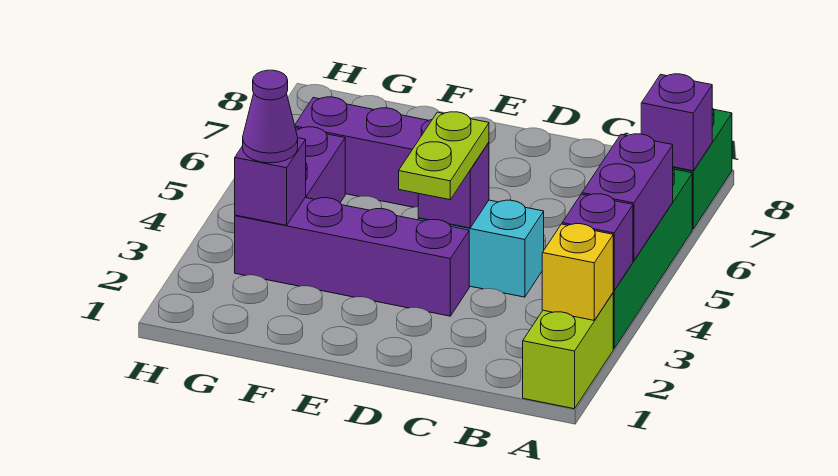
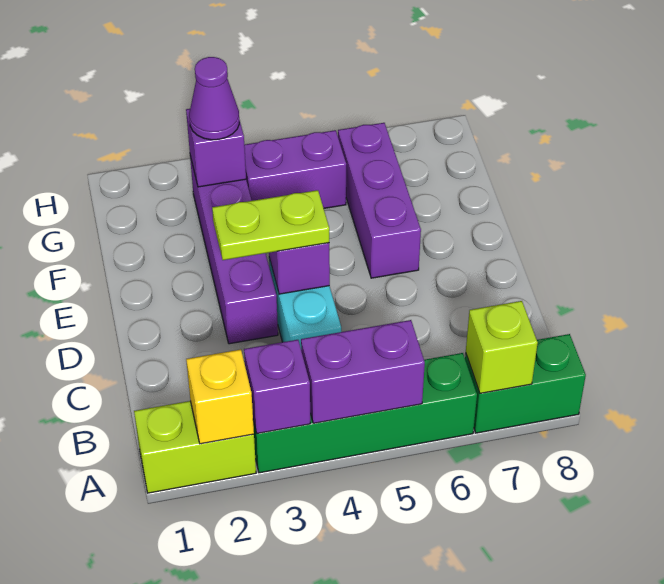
purple brick A7 level 2 -> lime brick A7 level 2

